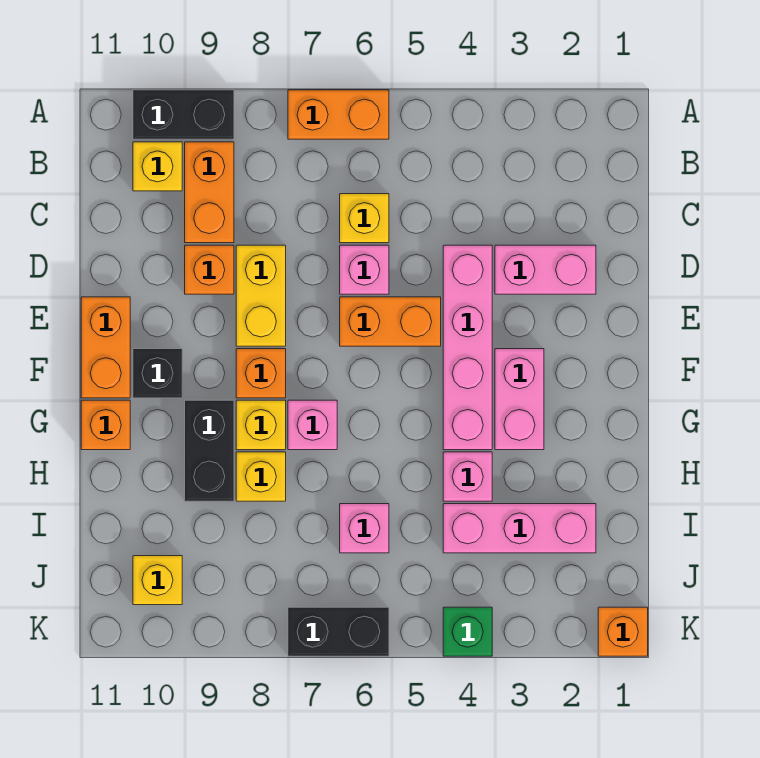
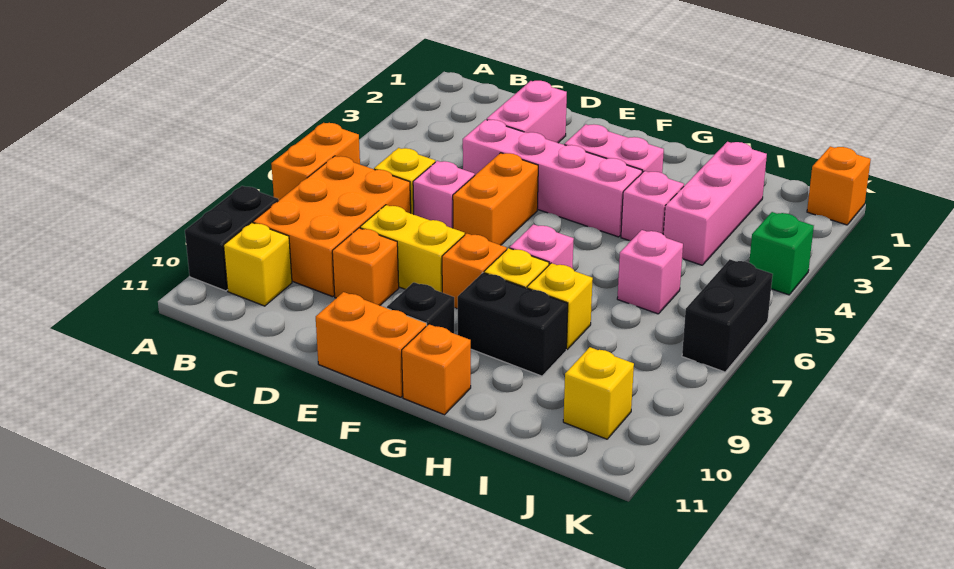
orange brick B9:C9 level 1 -> orange brick B7:C9 level 1

